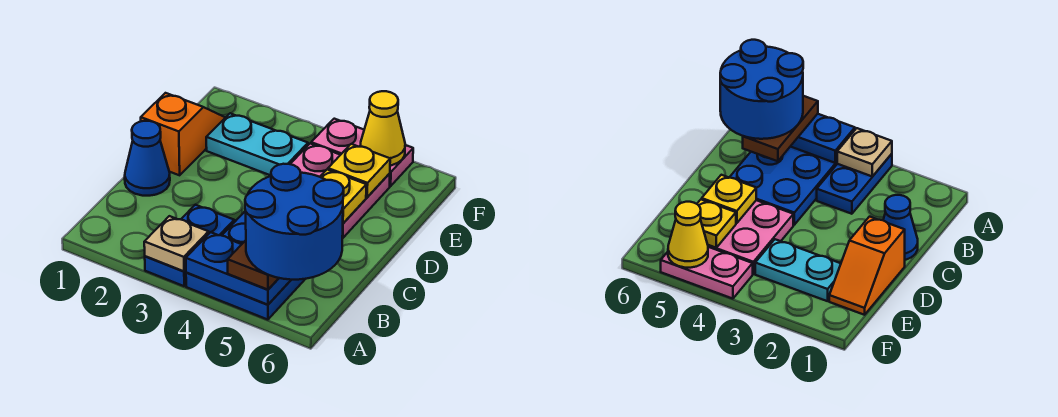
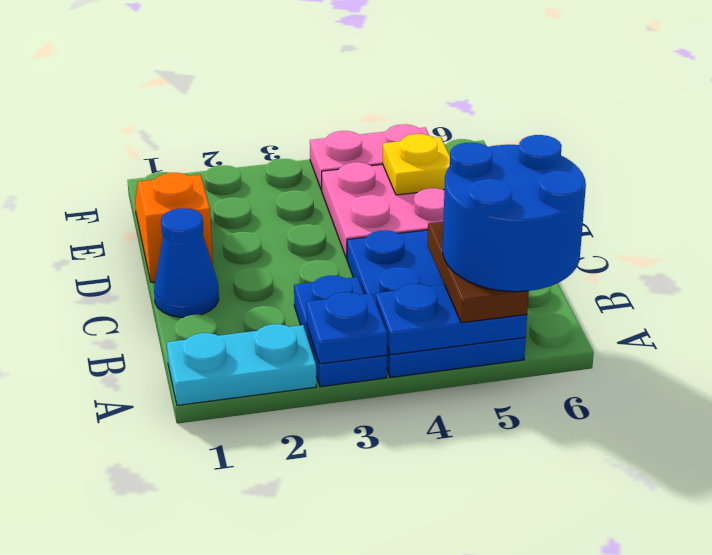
tan plate A3 level 2 -> blue plate A3 level 2
yellow plate D5 level 2 -> none
cyan plate E2:E3 level 1 -> cyan plate A1:A2 level 1
yellow cone F5 level 2 -> none

